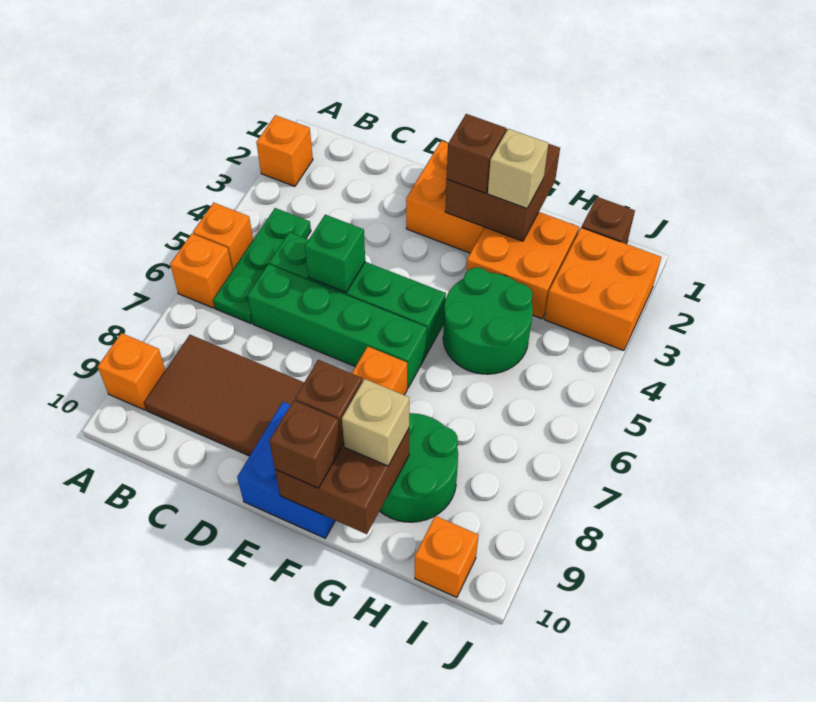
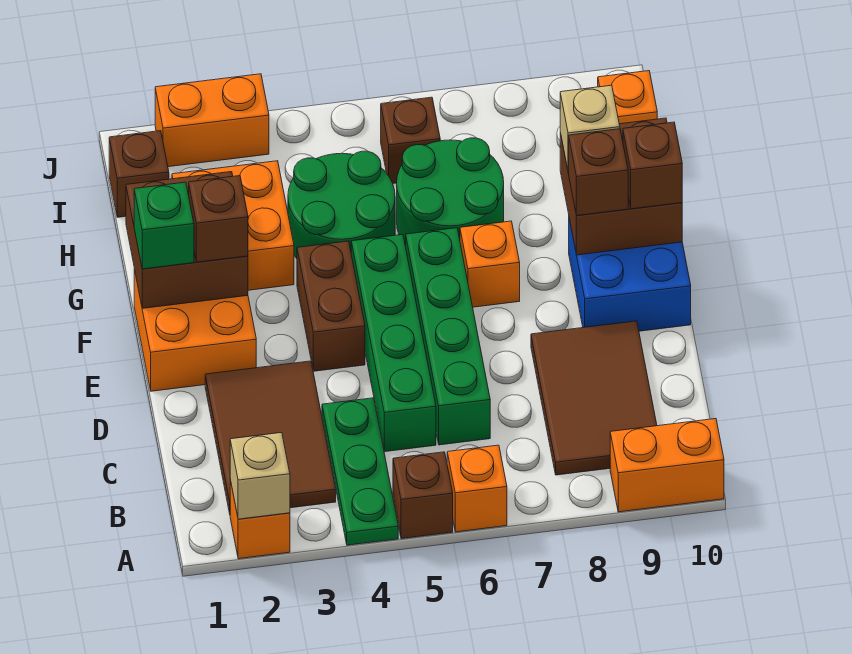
orange brick A5 level 1 -> brown brick A5 level 1
orange brick A9 level 1 -> orange brick A9:A10 level 1
none -> brown tile B2:D3 level 1
green plate B4:B6 level 1 -> green plate A4:C4 level 1
green brick D5 level 2 -> green brick F1 level 3
none -> brown brick E4:F4 level 1
tan brick G2 level 3 -> tan brick A2 level 2
green round brick G8:H9 level 1 -> green round brick G6:H7 level 1
orange brick I2:J3 level 1 -> orange brick J2:J3 level 1
none -> brown brick I6 level 1

